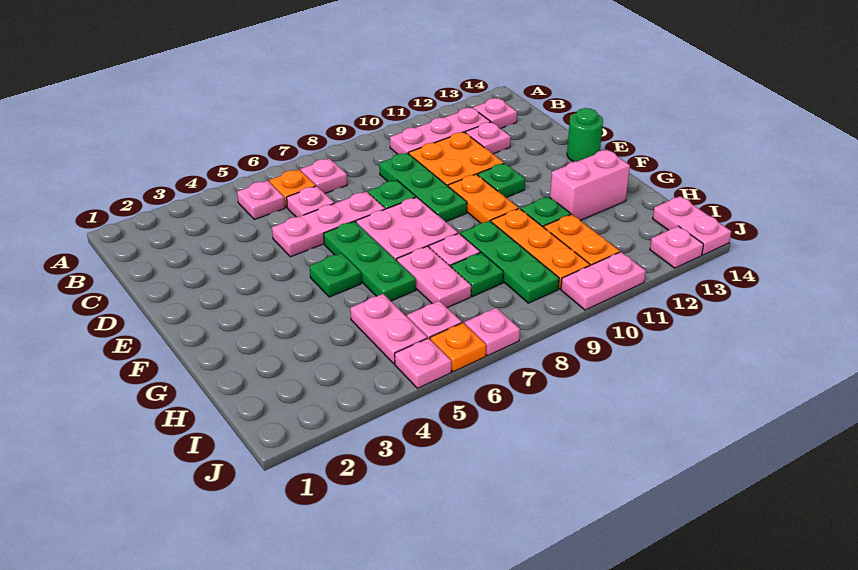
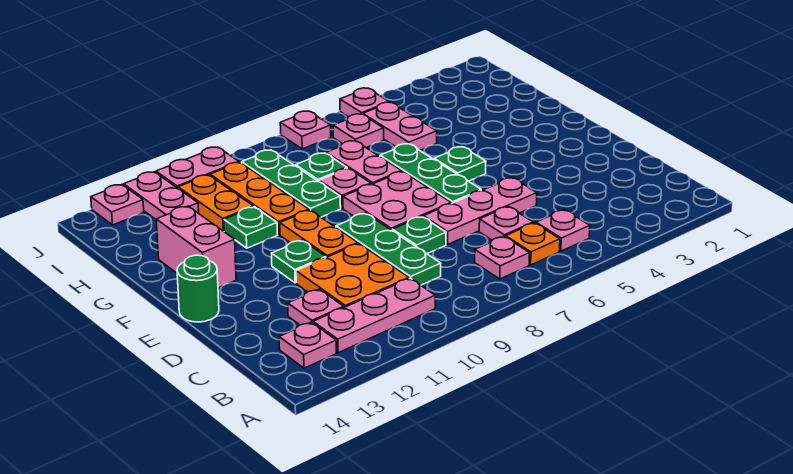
pink brick G12:G13 level 1 -> pink brick F13:G13 level 1
pink plate I14:J14 level 1 -> pink plate I12:J12 level 1
orange plate J6 level 1 -> none

